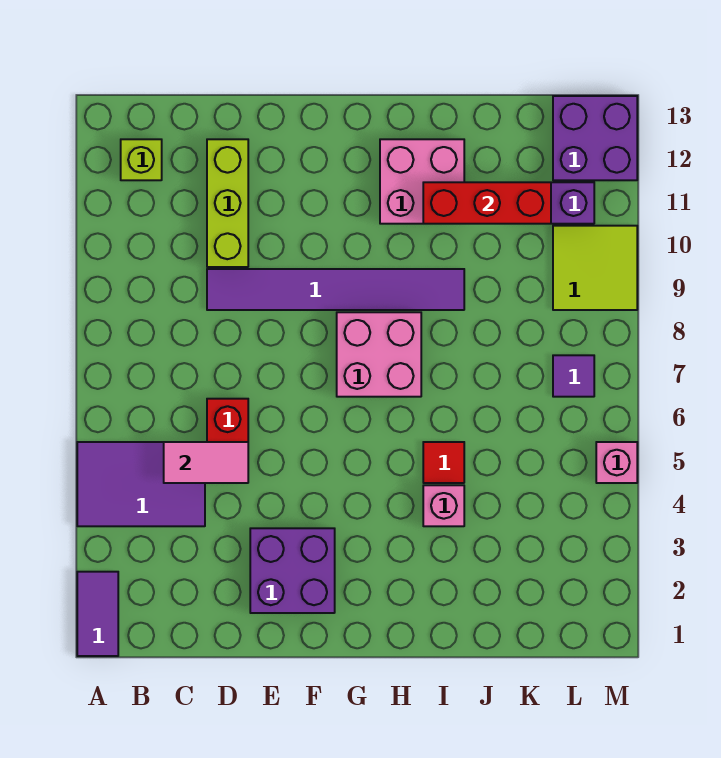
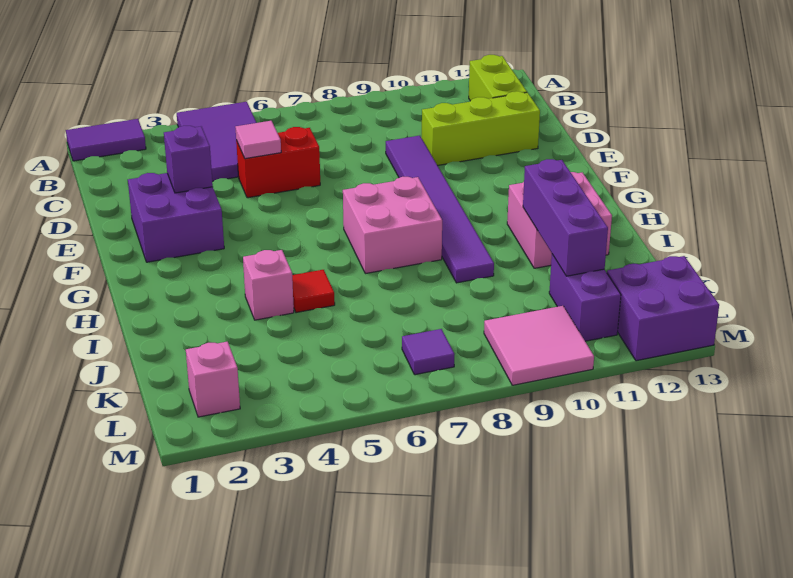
lime brick B12 level 1 -> lime brick B12:C12 level 1
pink tile C5:D5 level 2 -> pink tile D5 level 2
none -> purple brick E3 level 2
red brick I11:K11 level 2 -> purple brick I11:K11 level 2
lime tile L9:M10 level 1 -> pink tile L9:M10 level 1
pink brick M5 level 1 -> pink brick L2 level 1

